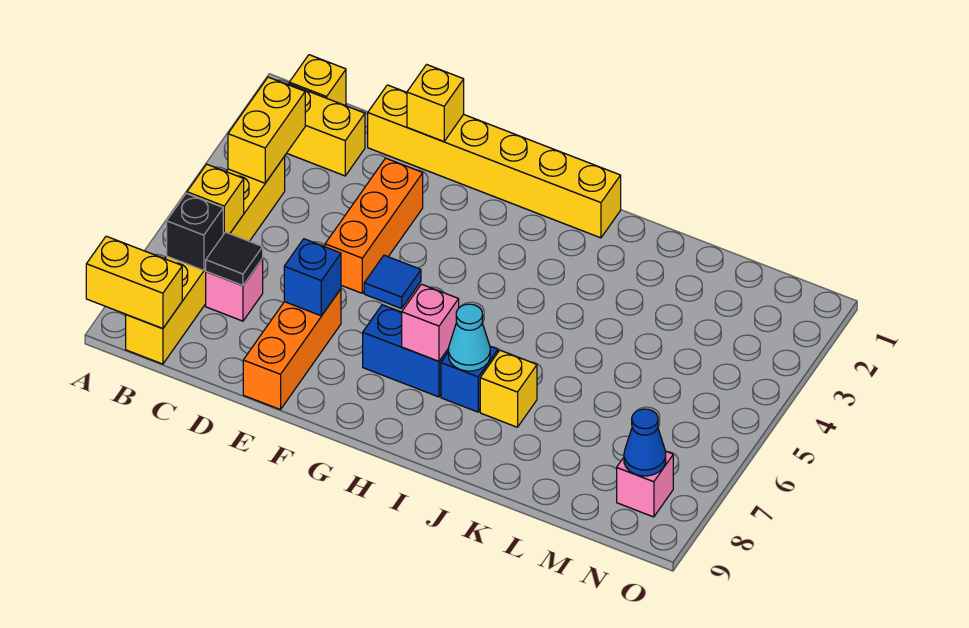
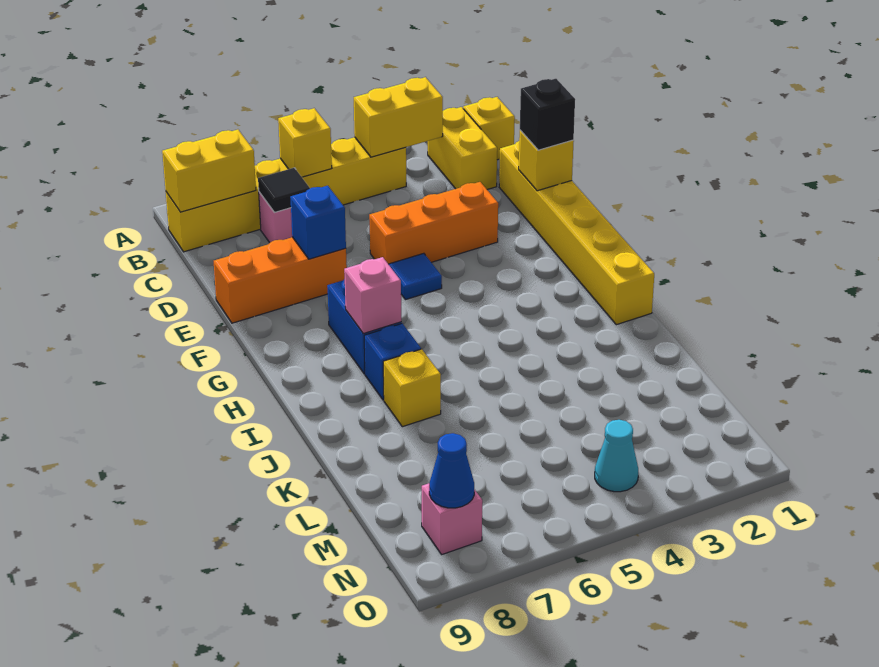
yellow brick A9:B9 level 2 -> yellow brick B8:B9 level 2
black brick B7 level 2 -> black brick E1 level 3
cyan cone I7 level 2 -> cyan cone N4 level 1

